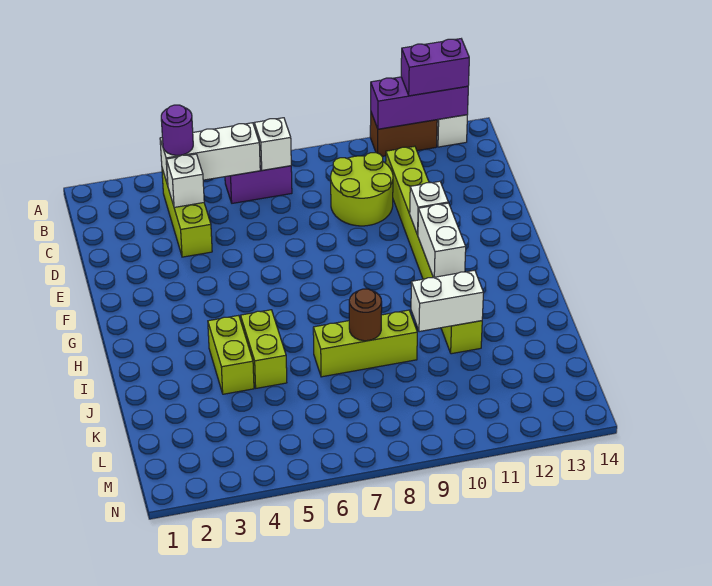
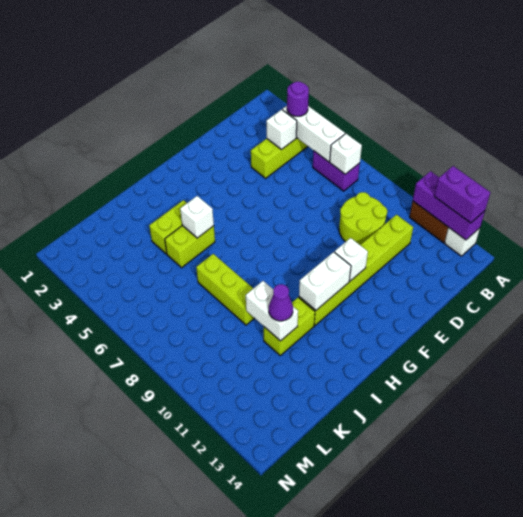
none -> white brick I5 level 2
brown round brick J8 level 2 -> none
none -> purple cone J11 level 3

